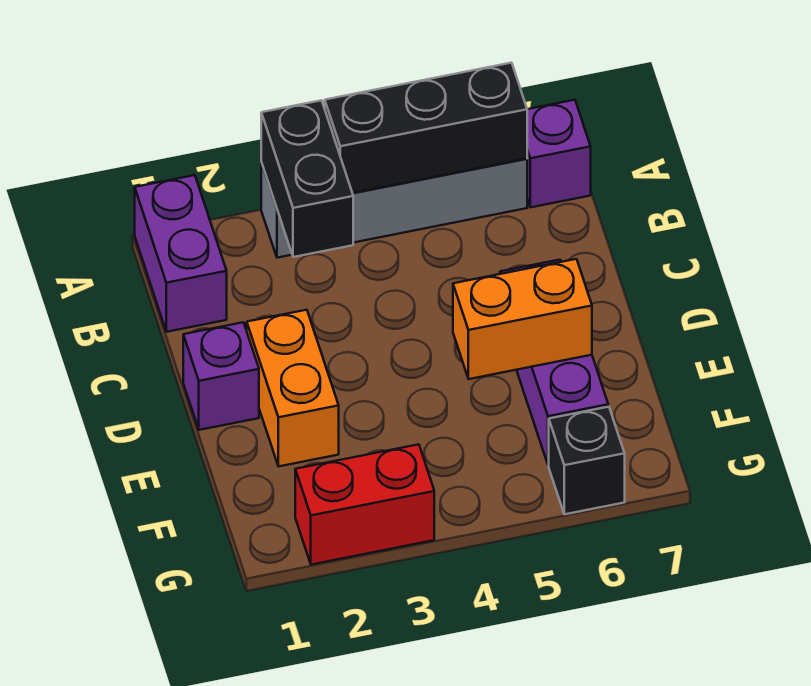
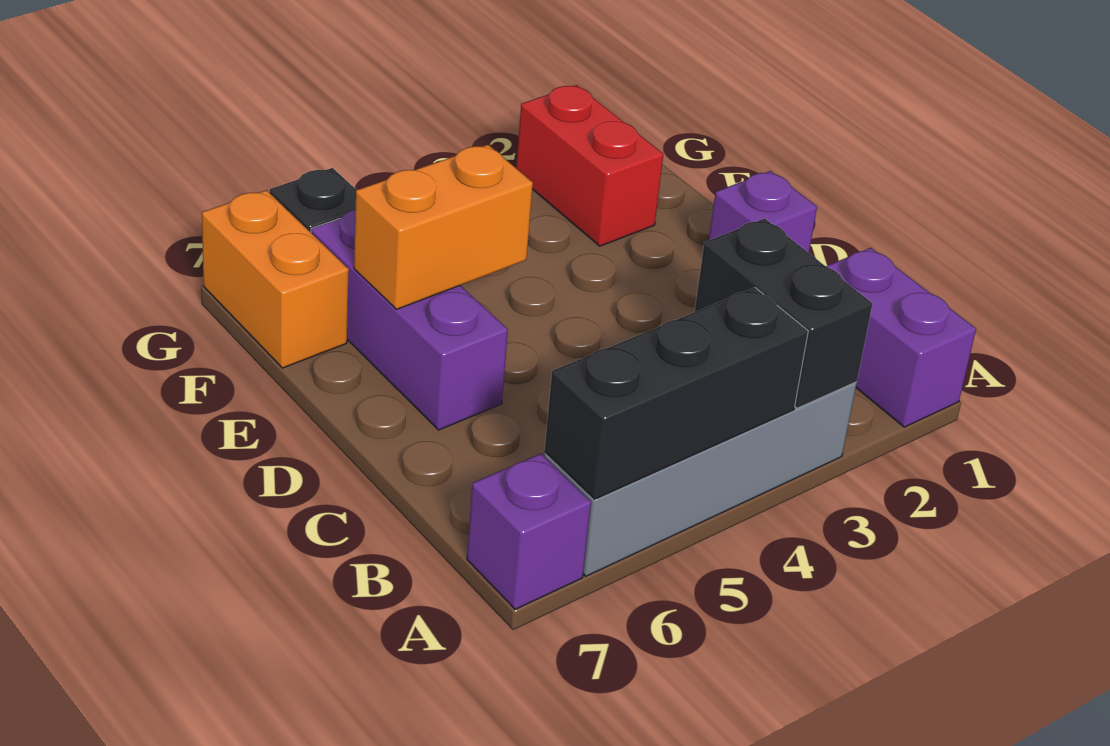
orange brick D2:E2 level 1 -> orange brick F7:G7 level 1
red brick G2:G3 level 1 -> red brick F2:G2 level 1

